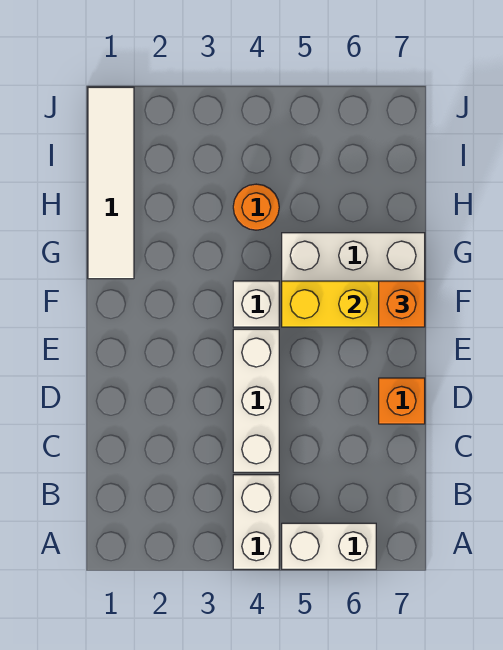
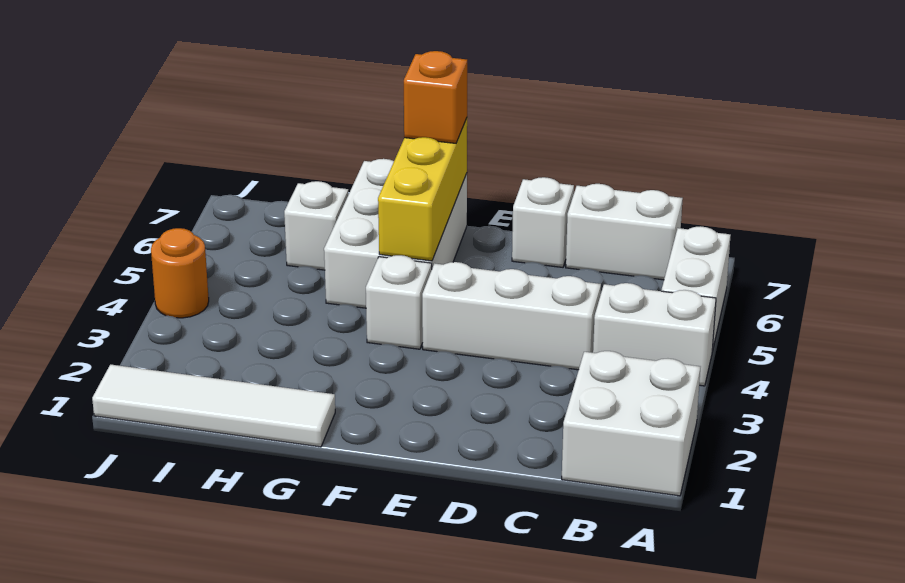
none -> white brick A1:B2 level 1
none -> white brick B7:C7 level 1
orange brick D7 level 1 -> white brick D7 level 1
orange round brick H4 level 1 -> orange round brick J4 level 1
none -> white brick H6 level 1

